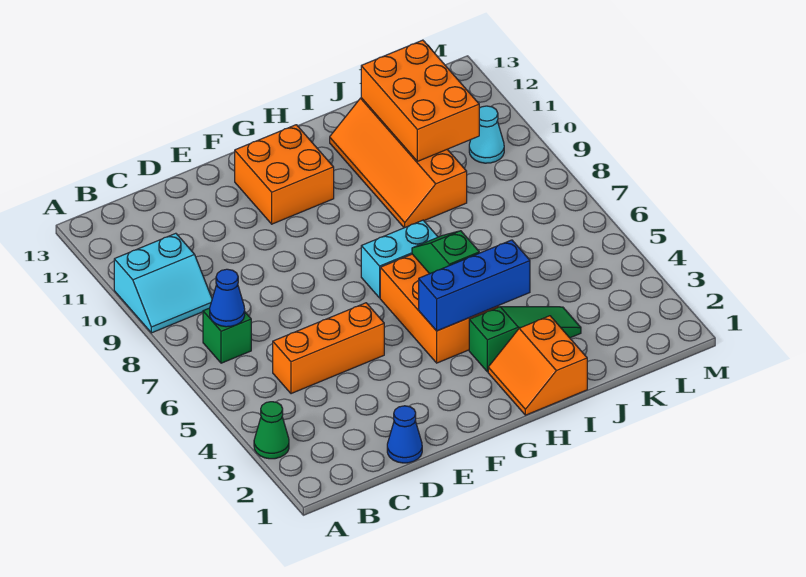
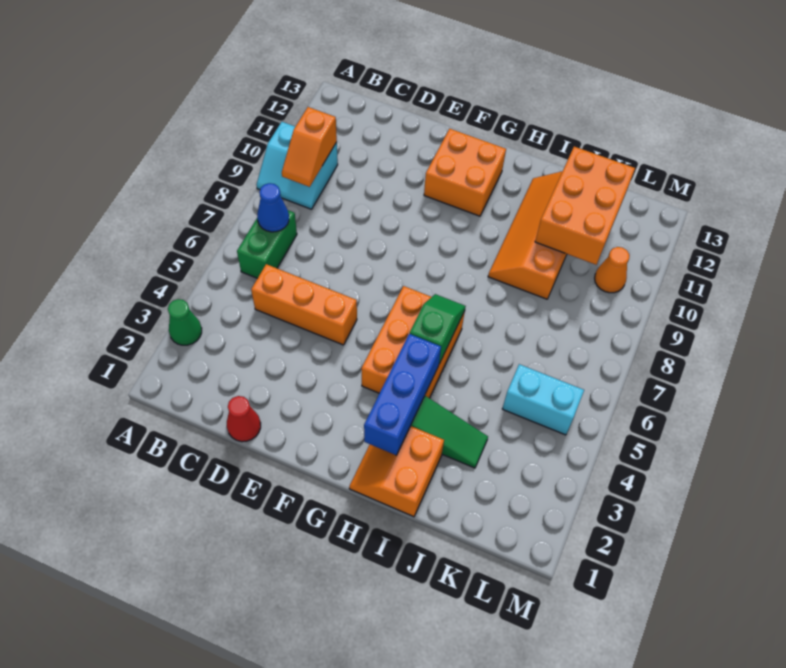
green brick B7 level 1 -> green brick B6:B7 level 1
none -> orange slope B9:B10 level 2 top 10
blue cone D1 level 1 -> red cone D1 level 1
blue brick G4:I4 level 2 -> blue brick H2:H4 level 2
cyan brick G7:H7 level 1 -> cyan brick K5:L5 level 1
cyan cone L10 level 1 -> orange cone L10 level 1

